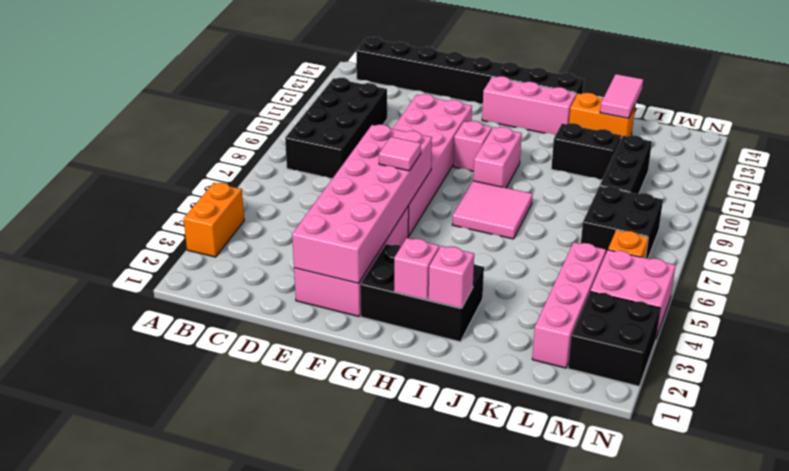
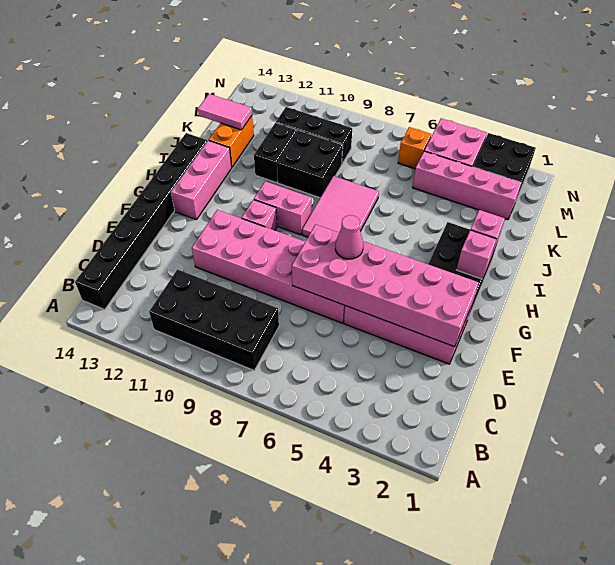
orange brick A3:A4 level 1 -> none
pink tile F6 level 3 -> pink cone F6 level 3
pink tile H7:I8 level 1 -> pink tile H7:J8 level 1
black brick L7:M8 level 1 -> black brick J9:K10 level 1

